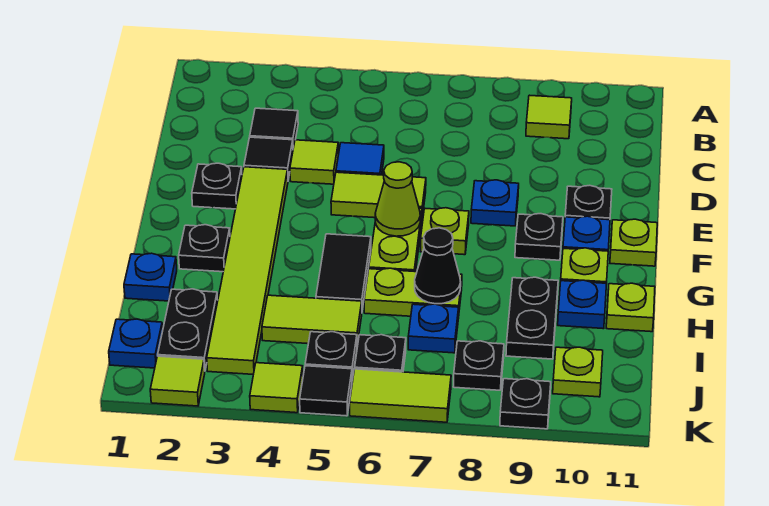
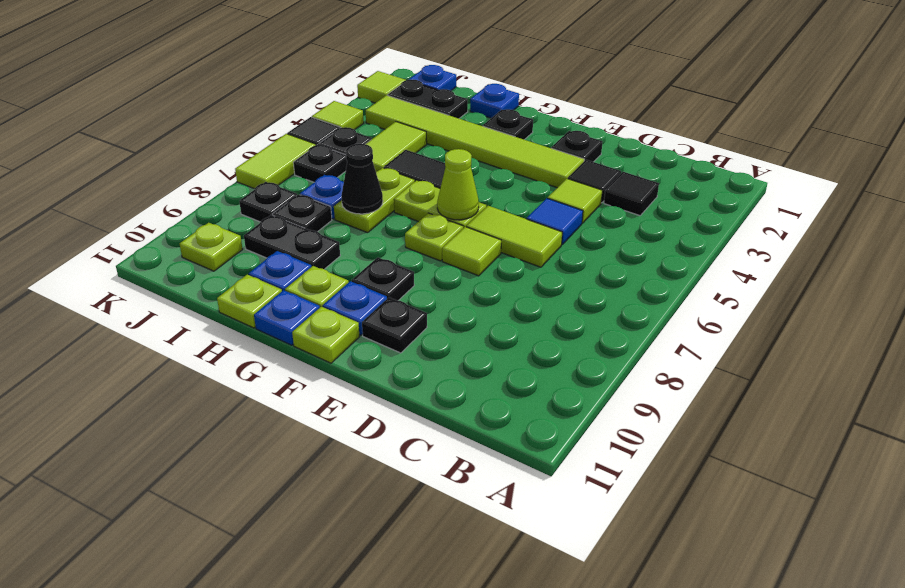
lime tile B9 level 1 -> lime tile E7 level 1
lime tile E5:E6 level 1 -> lime tile D6:E6 level 1
blue plate E8 level 1 -> blue plate G11 level 1
black plate K9 level 1 -> black plate I8 level 1

